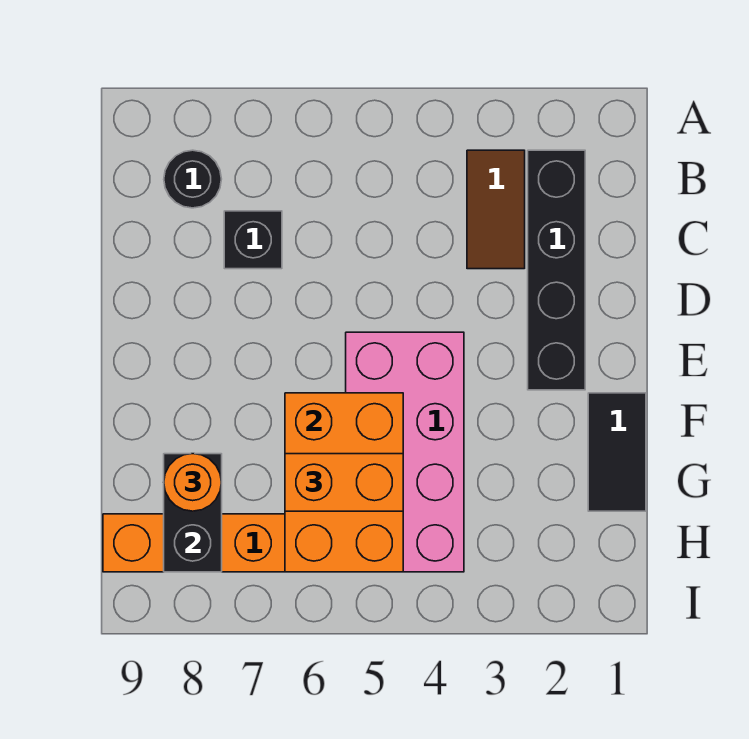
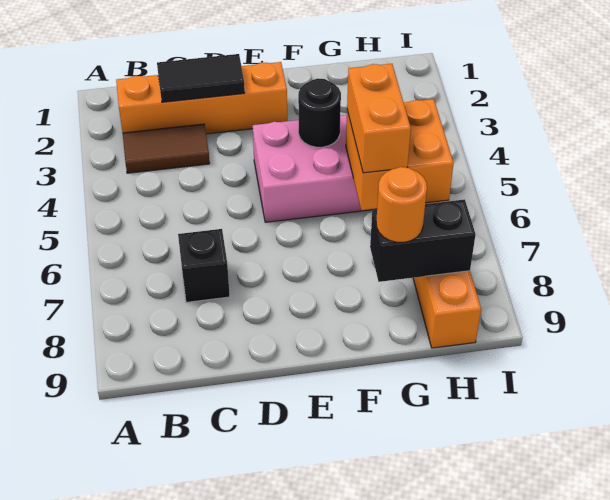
black brick B2:E2 level 1 -> orange brick B2:E2 level 1
black round brick B8 level 1 -> black round brick F4 level 2
black tile F1:G1 level 1 -> black tile C2:D2 level 2
orange brick F5:H6 level 2 -> orange brick G5:H6 level 2

